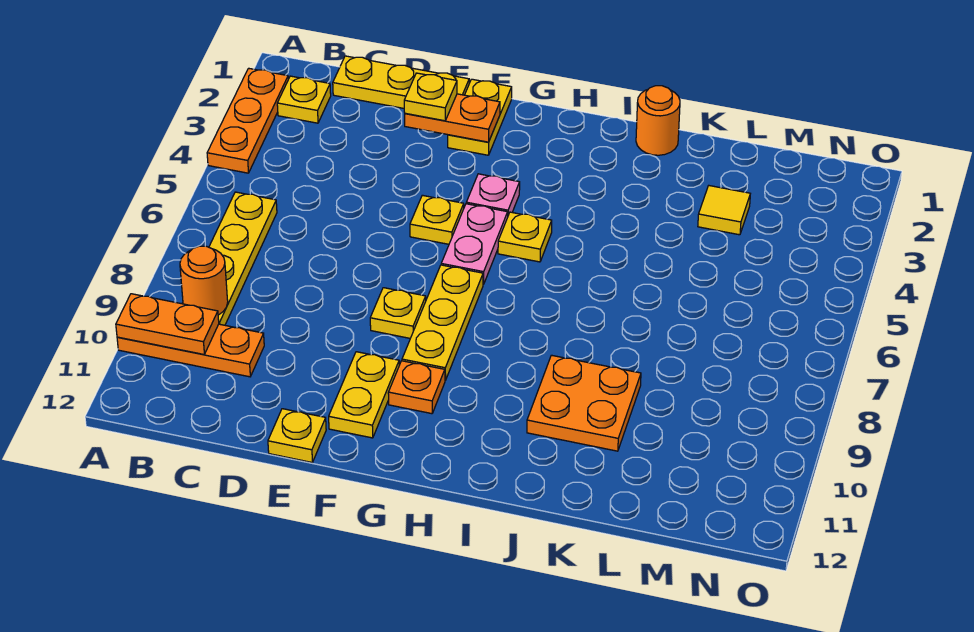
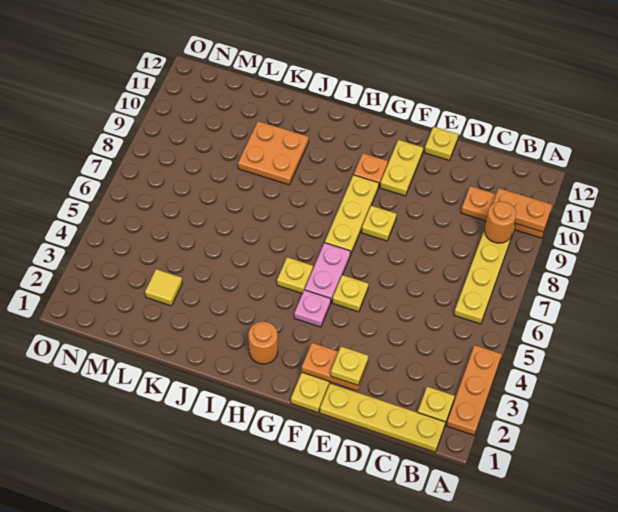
yellow plate C1:E1 level 1 -> yellow plate B1:E1 level 1
orange round brick J1 level 1 -> orange round brick H2 level 1

